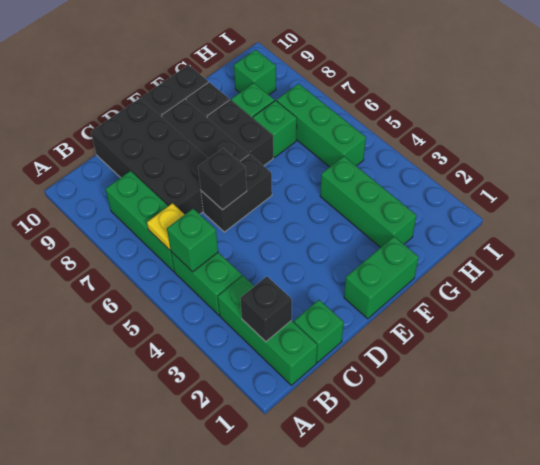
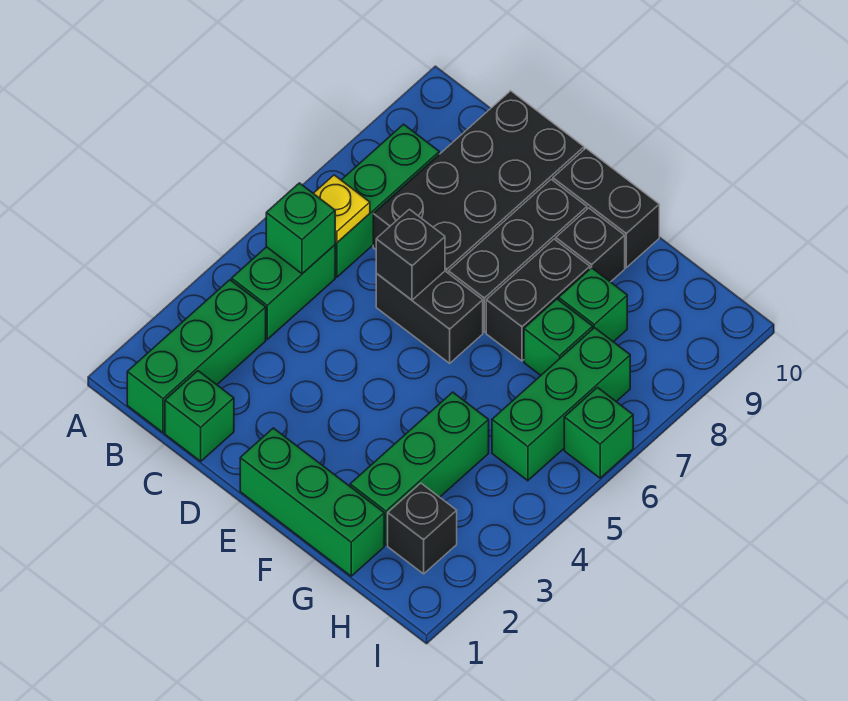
black brick B2 level 2 -> black brick H2 level 1
green brick E1:F1 level 1 -> green brick E1:G1 level 1
green brick H9 level 1 -> green brick I6 level 1

